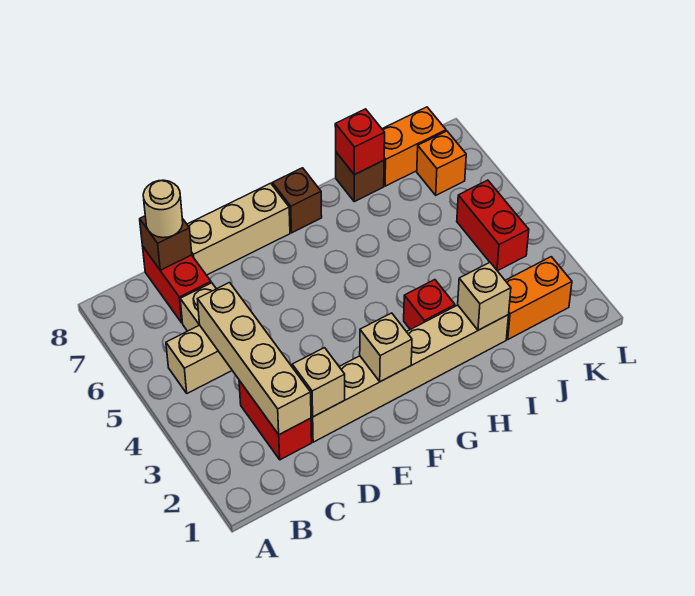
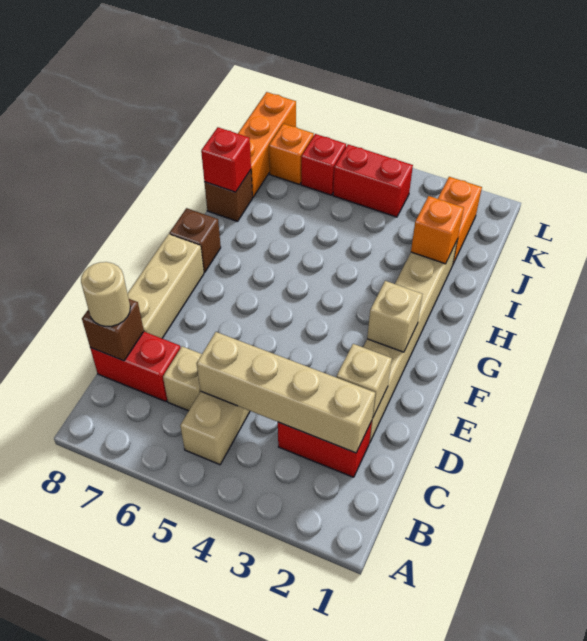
red brick H3 level 1 -> red brick K6 level 1
tan brick I2 level 2 -> orange brick I2 level 2
orange brick J8:K8 level 1 -> orange brick J8:L8 level 1

